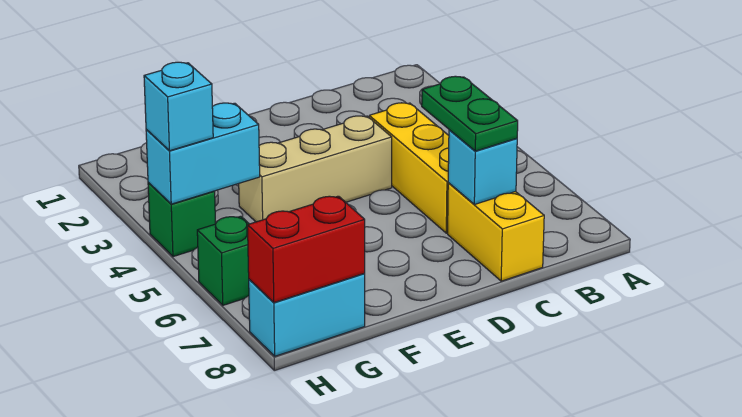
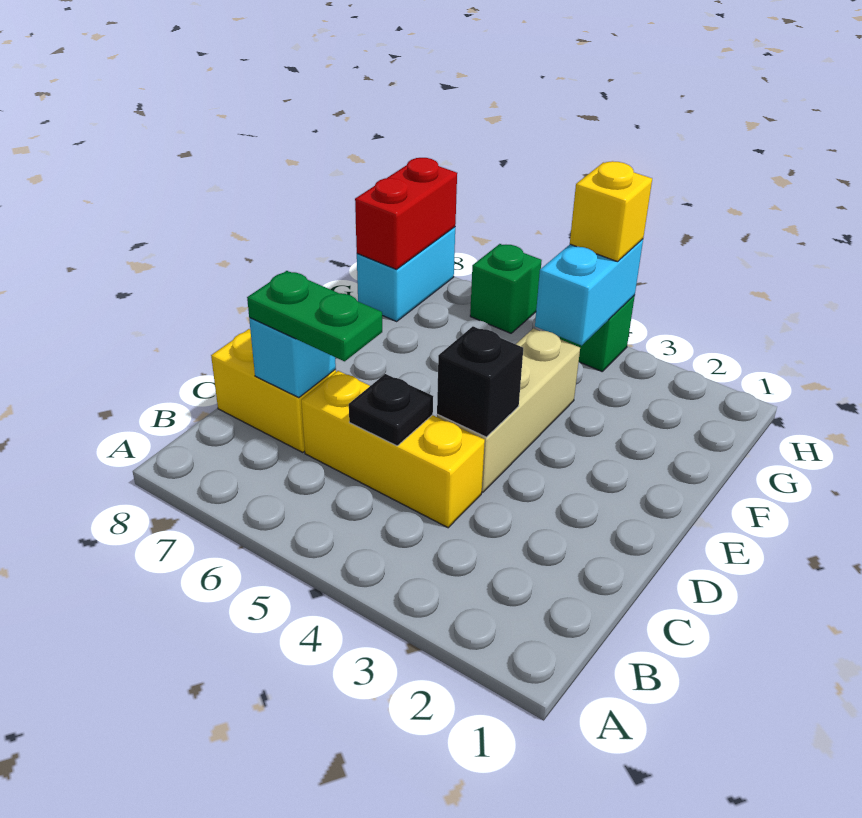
none -> black plate C5 level 2
none -> black brick D4 level 2
cyan brick H4 level 3 -> yellow brick H4 level 3

